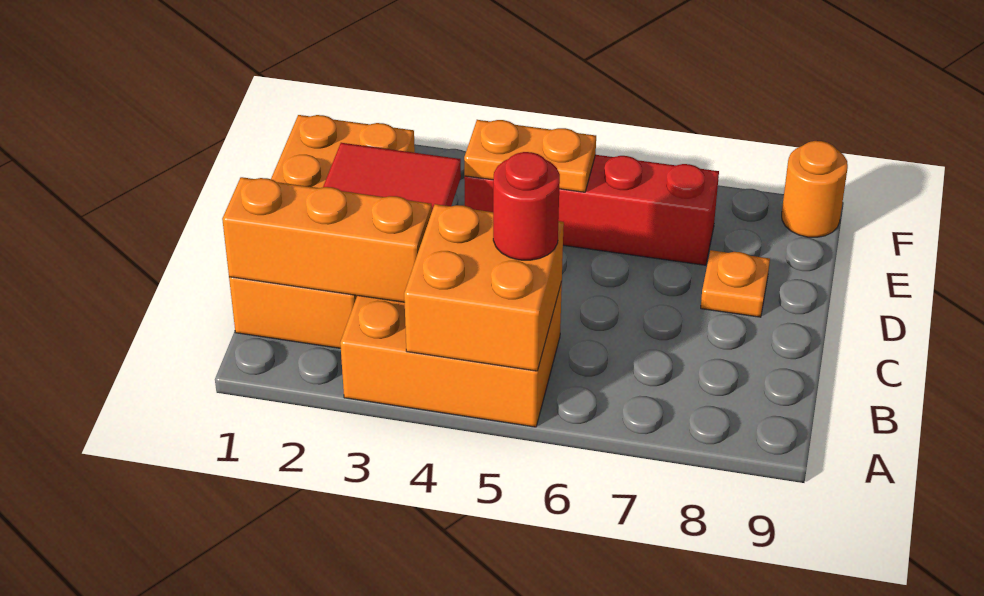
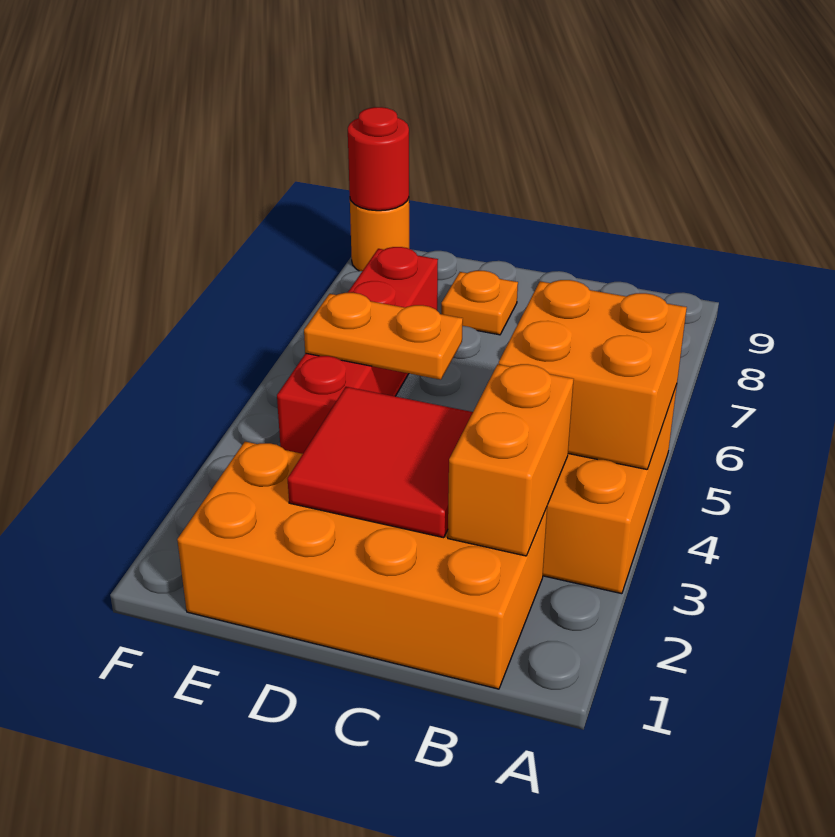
orange brick B1:B3 level 2 -> orange brick B2:B3 level 2
red round brick B5 level 3 -> red round brick F9 level 2
orange plate E4:E5 level 2 -> orange plate D5:E5 level 2

